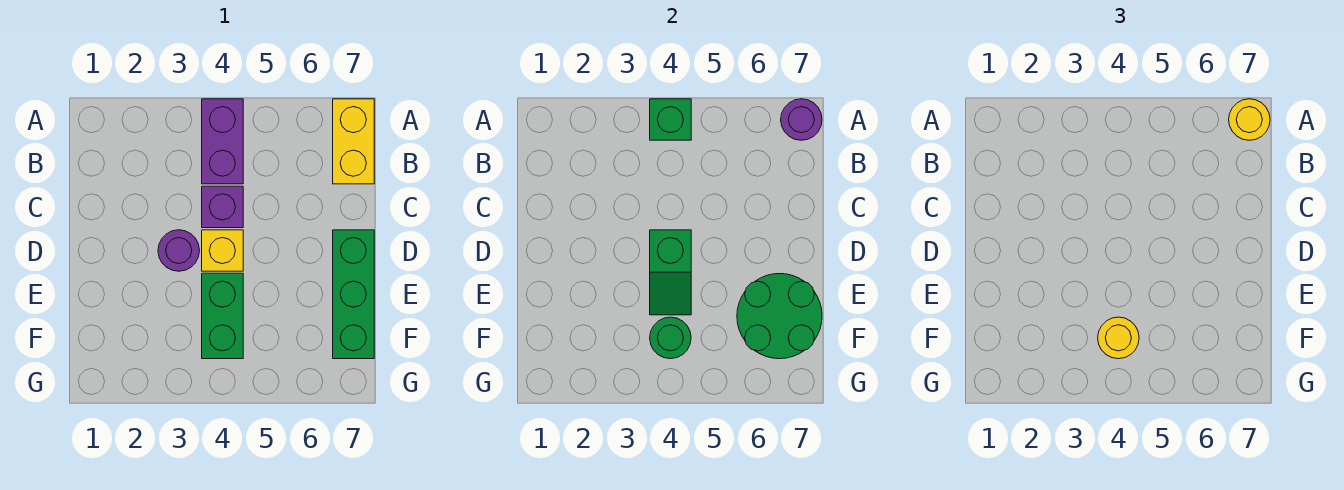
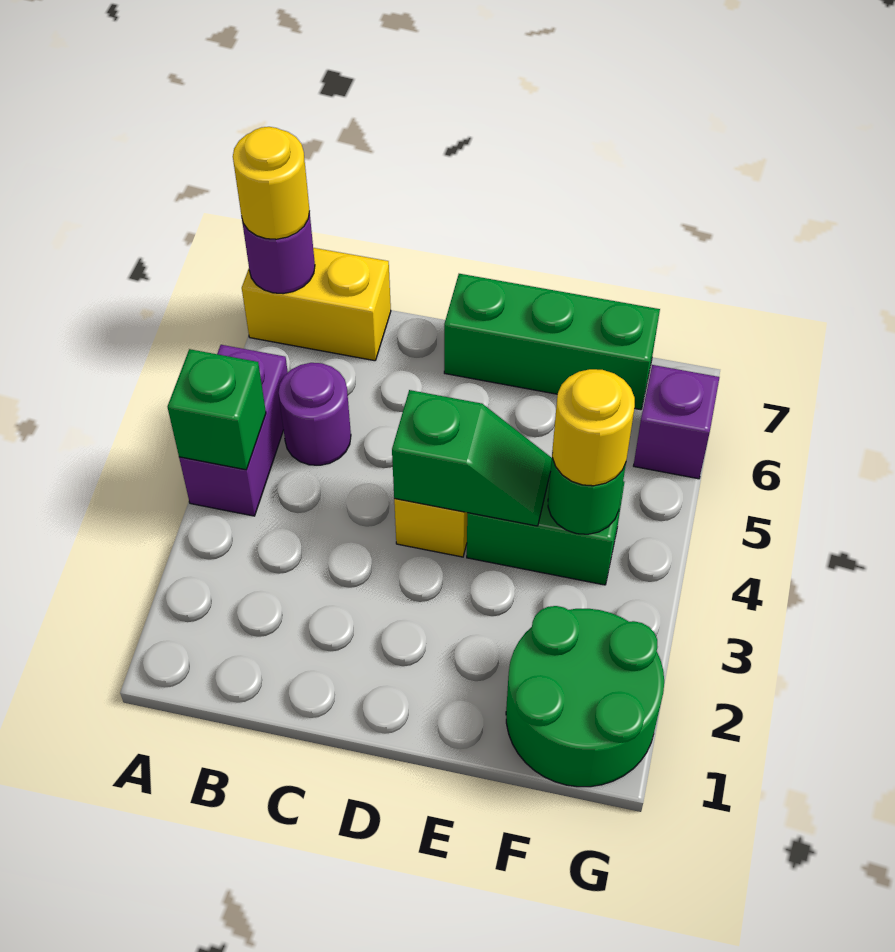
purple brick A4:B4 level 1 -> purple brick A4:A5 level 1
purple brick C4 level 1 -> purple brick G6 level 1
purple round brick D3 level 1 -> purple round brick B5 level 1
green round brick E6:F7 level 2 -> green round brick F1:G2 level 1

